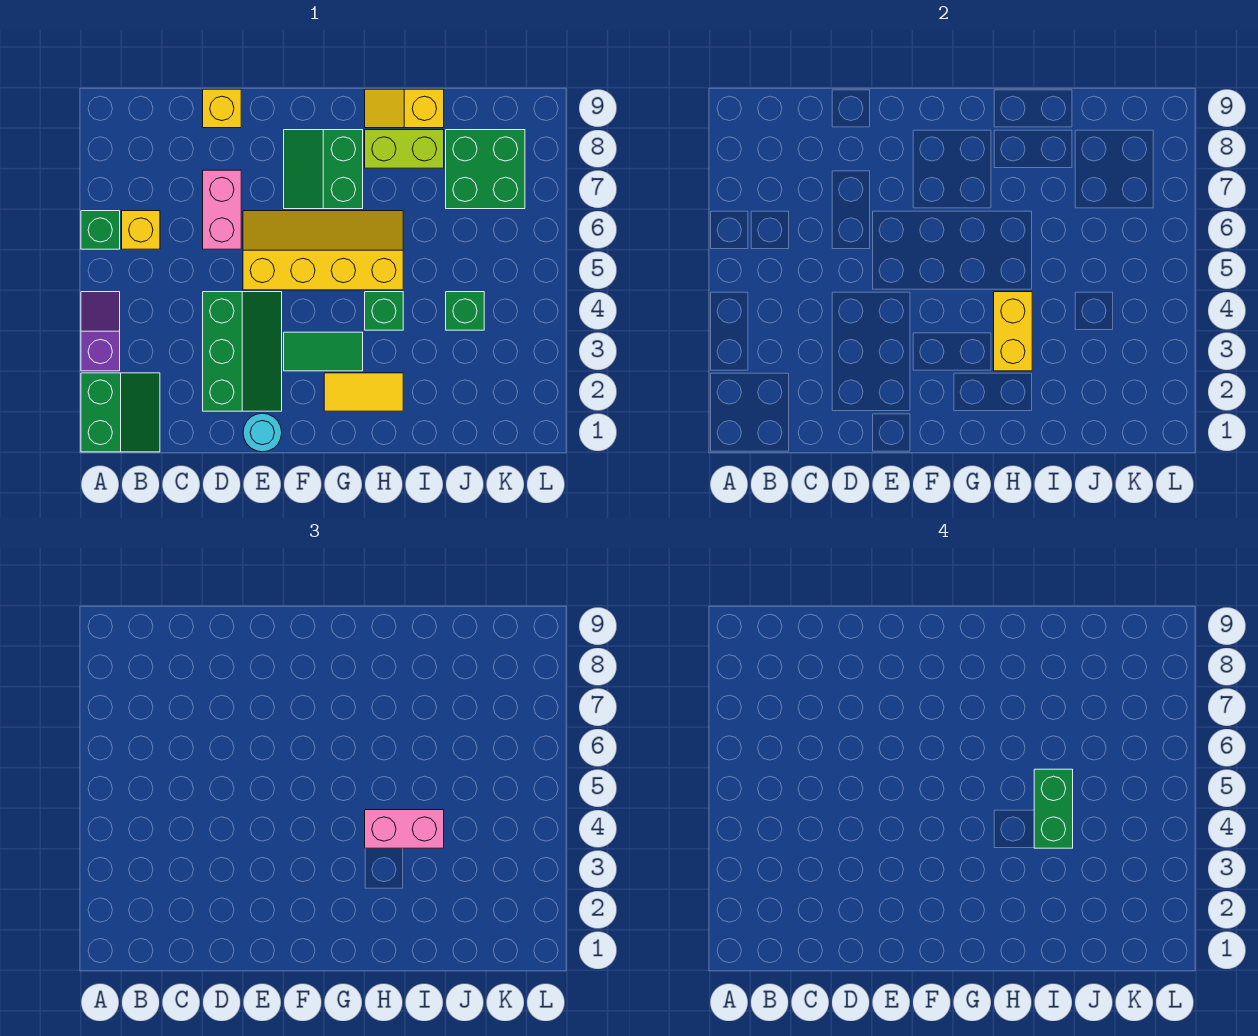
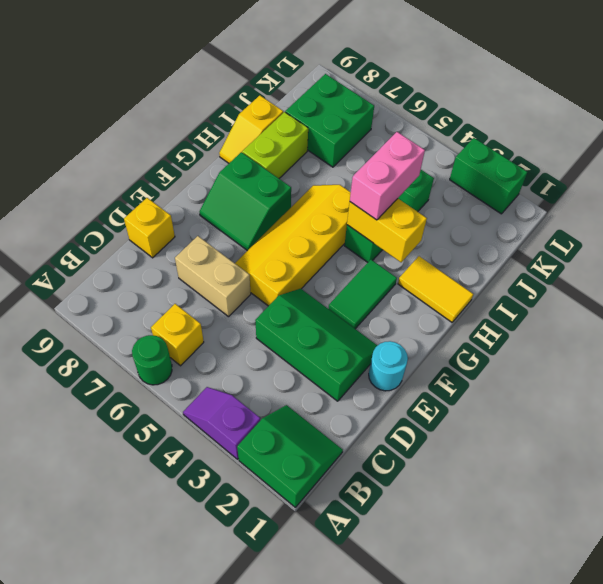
green brick A6 level 1 -> green round brick A6 level 1
pink brick D6:D7 level 1 -> tan brick D6:D7 level 1
yellow tile G2:H2 level 1 -> yellow tile H1:H2 level 1
green brick I4:I5 level 4 -> green brick L2:L3 level 1

